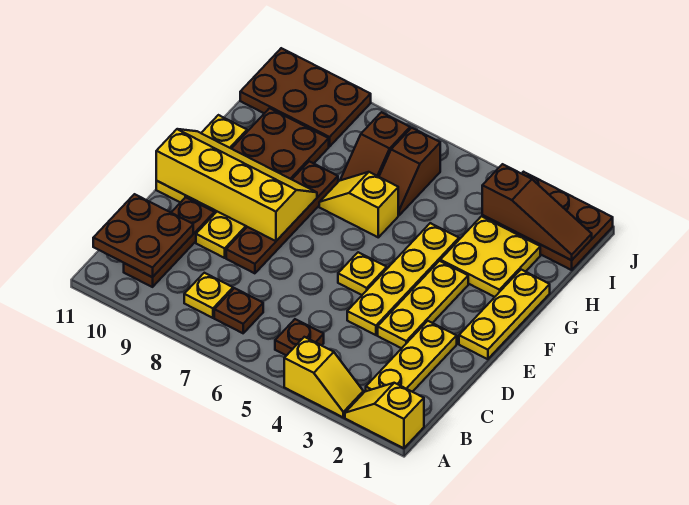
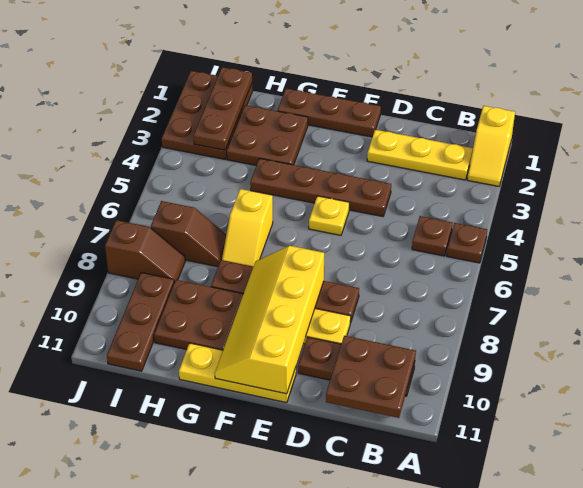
yellow slope A3:A4 level 1 top 4 -> none
brown plate B7 level 1 -> brown plate A5 level 1
yellow plate B8 level 1 -> none
yellow plate D3:F3 level 1 -> none
yellow plate D4:G4 level 1 -> brown plate D4:G4 level 1
yellow plate E1:G1 level 1 -> brown plate E1:G1 level 1
yellow plate G2:H3 level 1 -> brown plate G2:H3 level 1
brown slope H6:I6 level 1 top I -> brown slope I8:J8 level 1 top J
brown slope I1:I3 level 2 top 3 -> brown plate I1:I3 level 2
brown plate I9:J11 level 1 -> brown plate I9:I11 level 1

